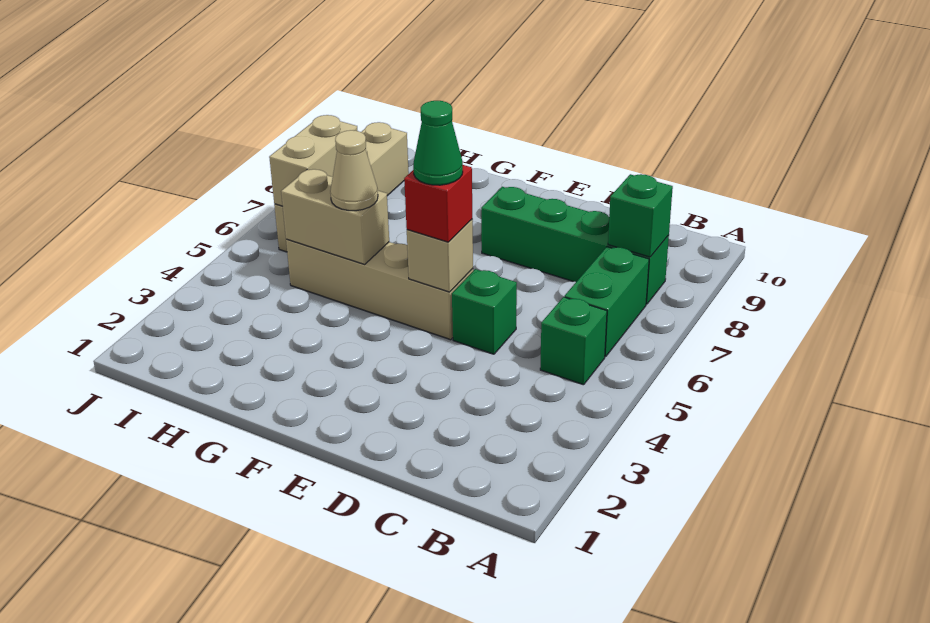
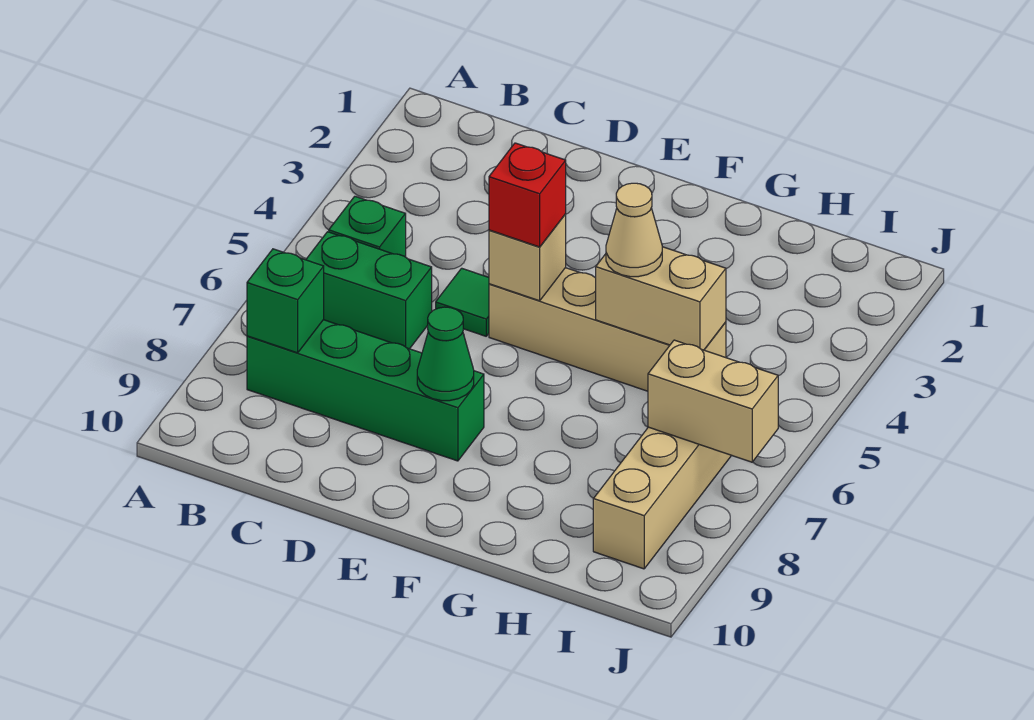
green brick B6:B7 level 1 -> green brick B6:C6 level 1
green brick D5 level 1 -> green tile D5 level 1
green cone E5 level 4 -> green cone E8 level 2
tan brick I6:I7 level 2 -> tan brick I7:J7 level 2

